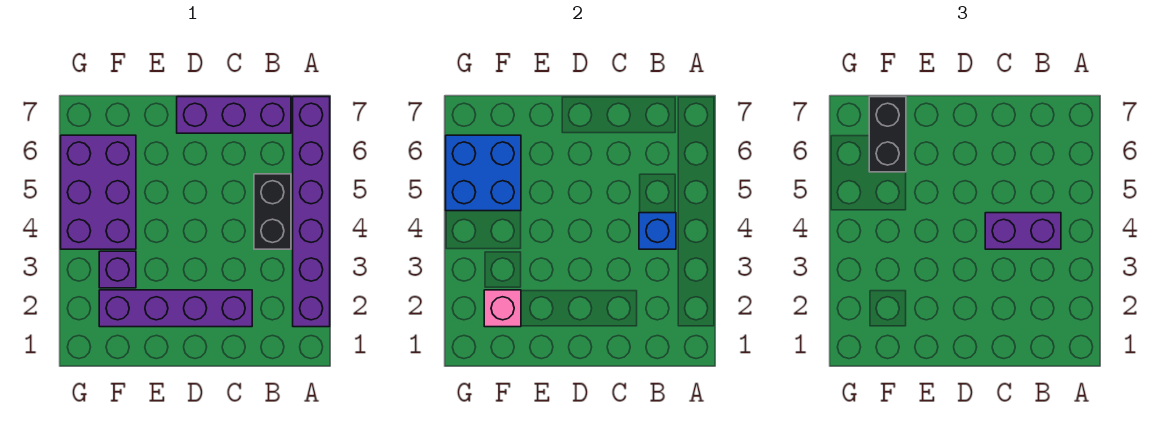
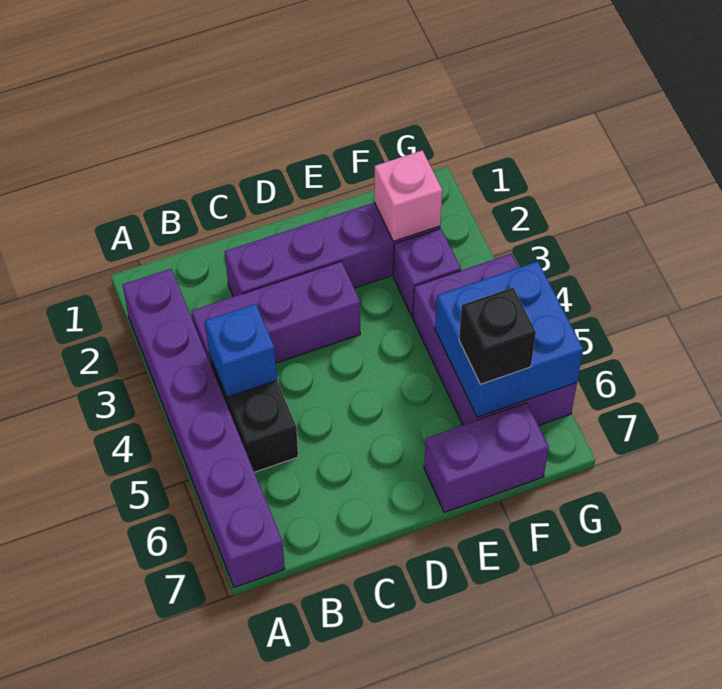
purple brick B4:C4 level 3 -> purple brick E7:F7 level 1
purple brick B7:D7 level 1 -> purple brick B3:D3 level 1
black brick F6:F7 level 3 -> black brick F6 level 3

